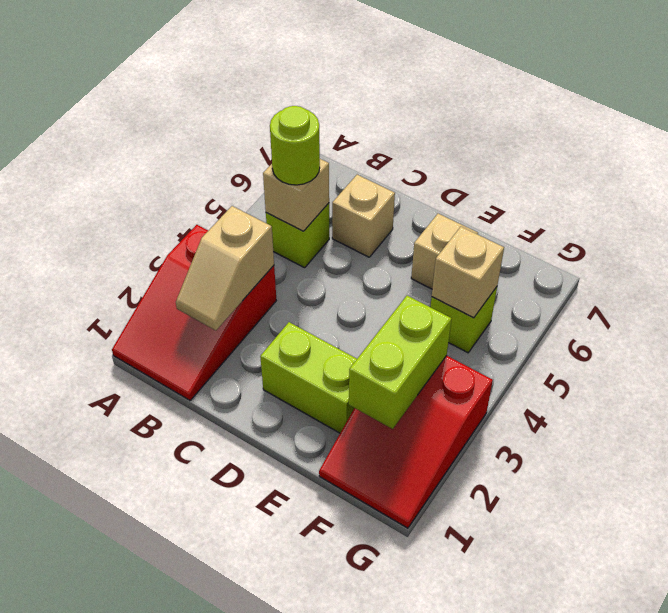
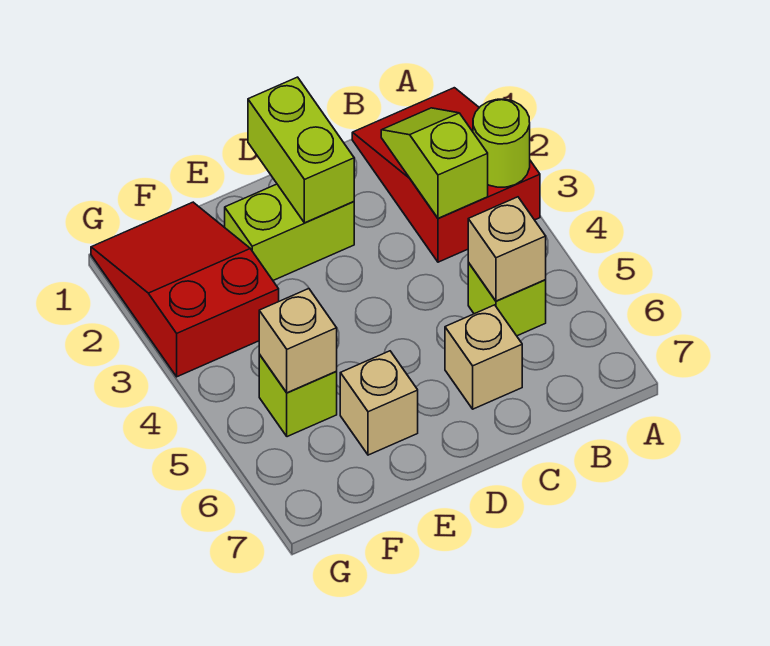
tan slope B2:B3 level 2 top 3 -> lime slope B2:B3 level 2 top 3
lime round brick B5 level 3 -> lime round brick A3 level 2
lime brick F2:F3 level 2 -> lime brick D1:D2 level 2

